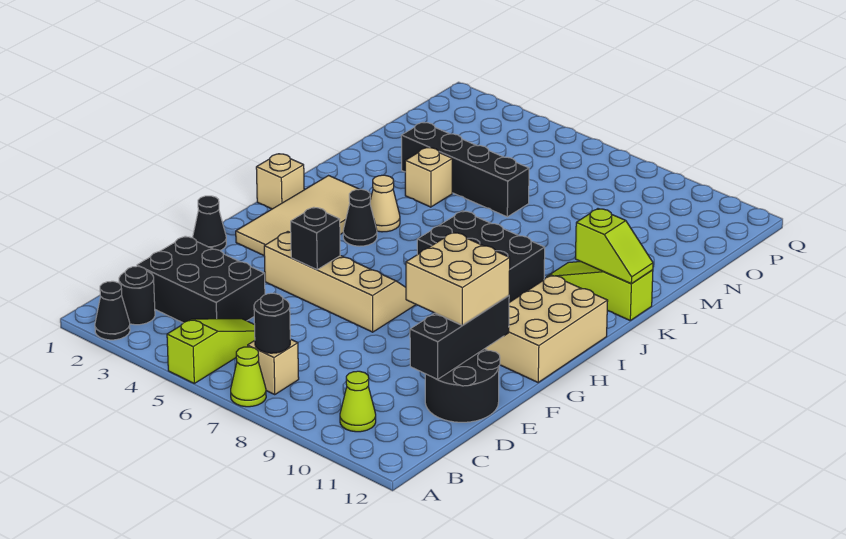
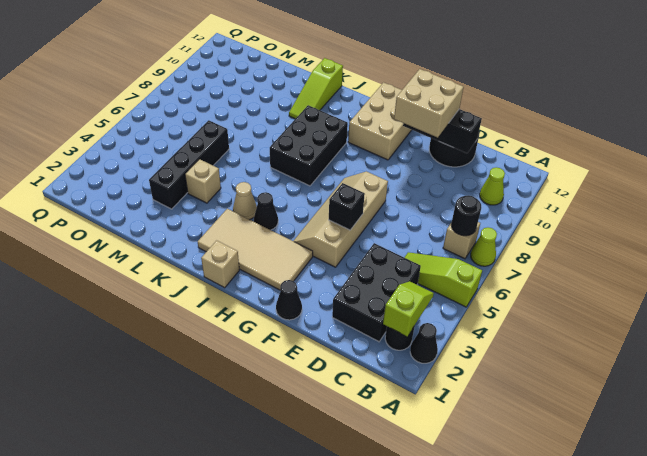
tan brick G11:I12 level 1 -> tan brick G10:H12 level 1
lime slope K11:K12 level 2 top 11 -> lime slope B2:B3 level 2 top 2

